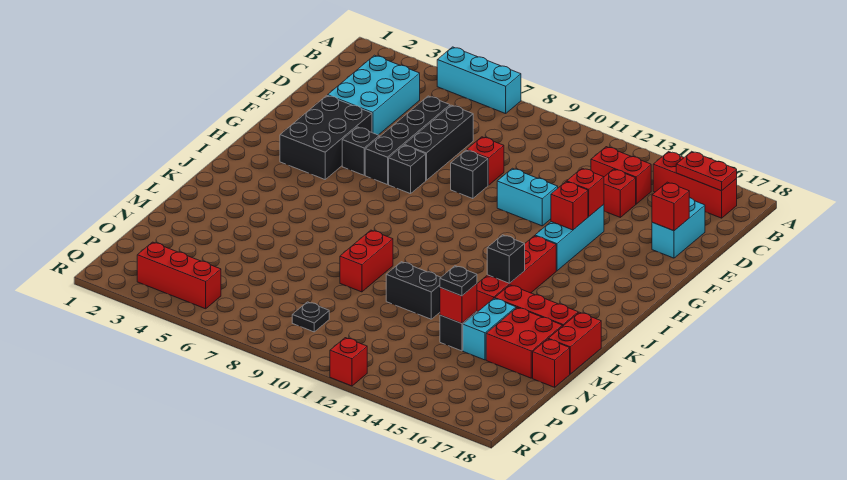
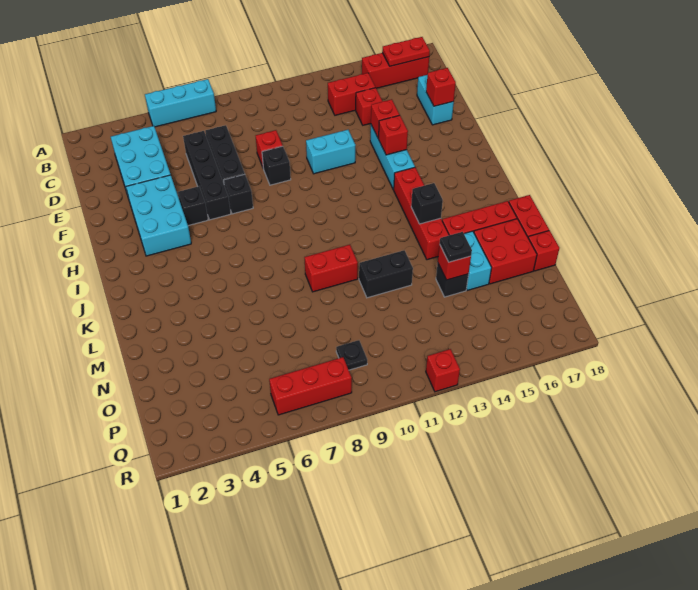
black brick F3:H4 level 1 -> cyan brick F3:H4 level 1
red brick L9:M9 level 1 -> red brick L9:L10 level 1
red brick Q3:Q5 level 1 -> red brick Q6:Q8 level 1

